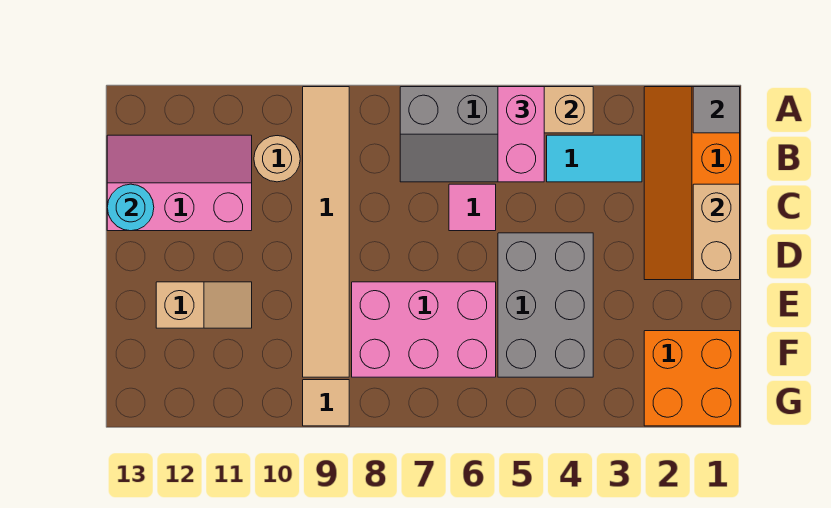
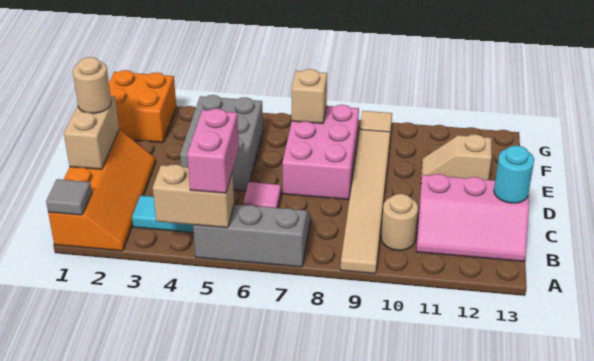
none -> tan round brick D1 level 3
pink brick E6:F8 level 1 -> pink brick D7:F8 level 1
none -> tan brick F7 level 2

